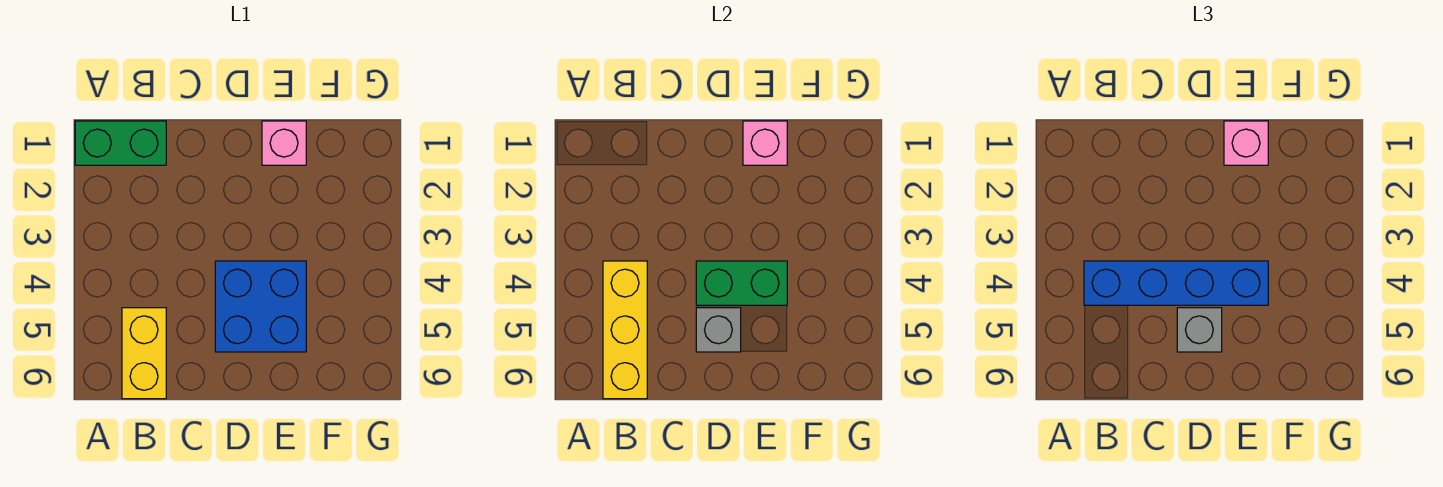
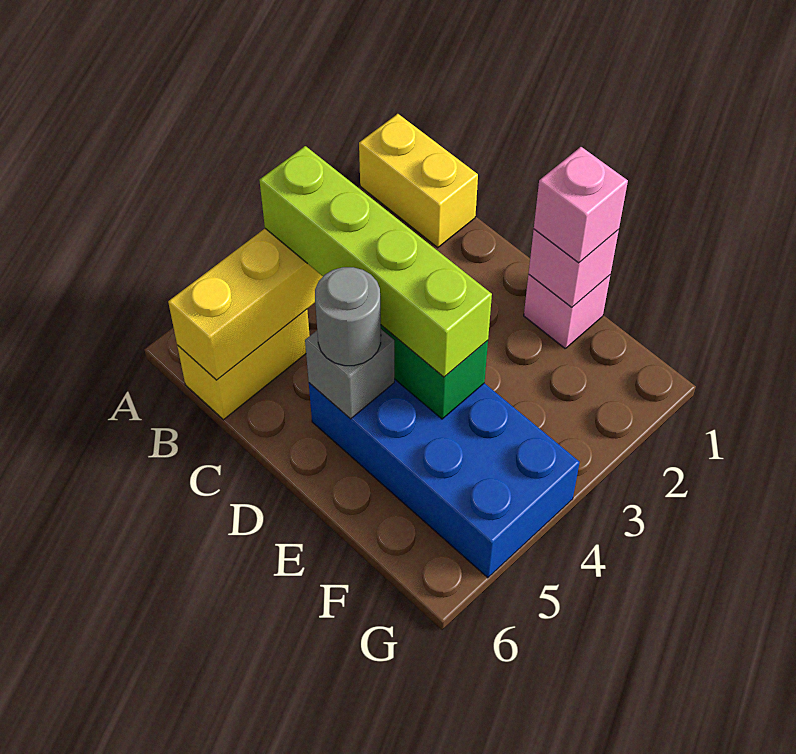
green brick A1:B1 level 1 -> yellow brick A1:B1 level 1
blue brick B4:E4 level 3 -> lime brick B4:E4 level 3
blue brick D4:E5 level 1 -> blue brick D4:G5 level 1
grey brick D5 level 3 -> grey round brick D5 level 3

